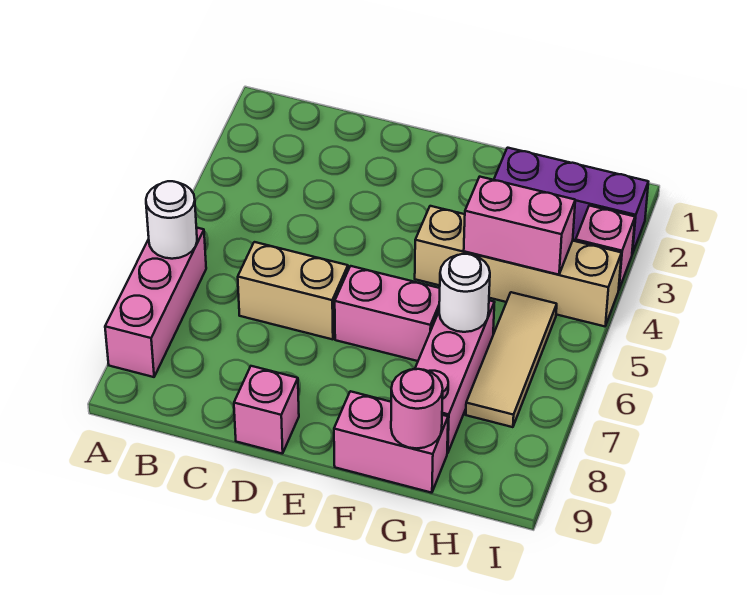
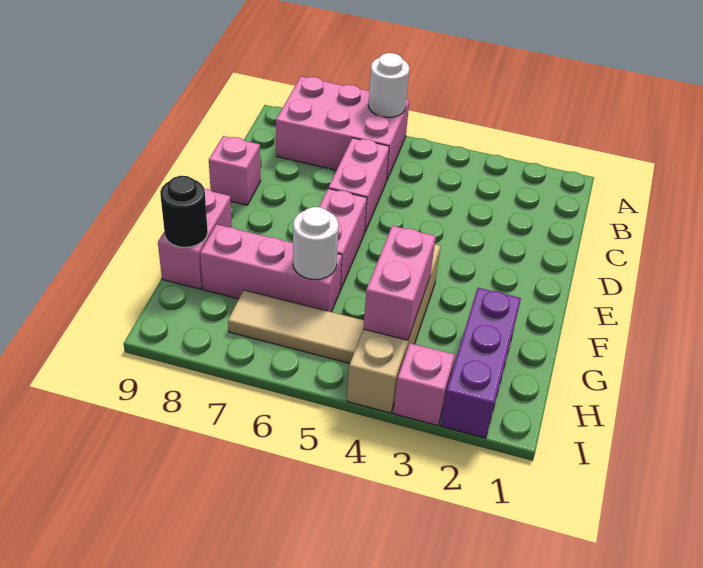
pink brick A6:A8 level 1 -> pink brick A6:B8 level 1
tan brick C6:D6 level 1 -> pink brick C6:D6 level 1
pink round brick G9 level 2 -> black round brick G9 level 2

